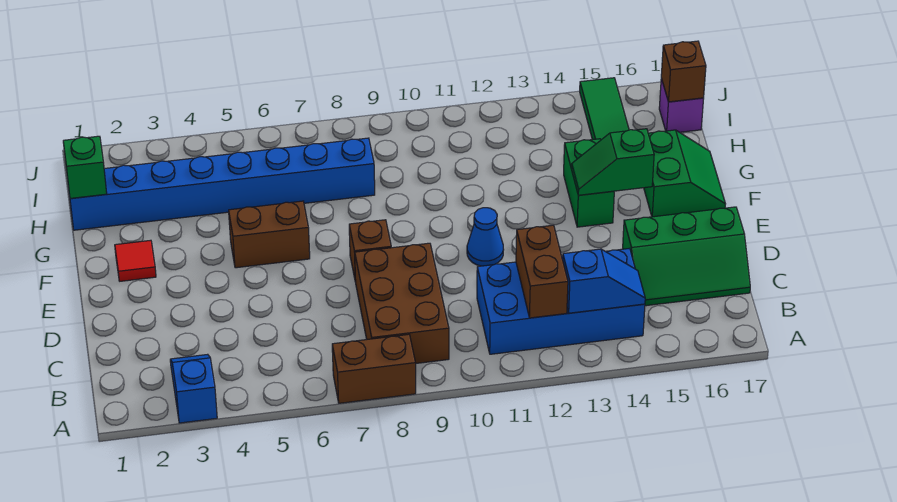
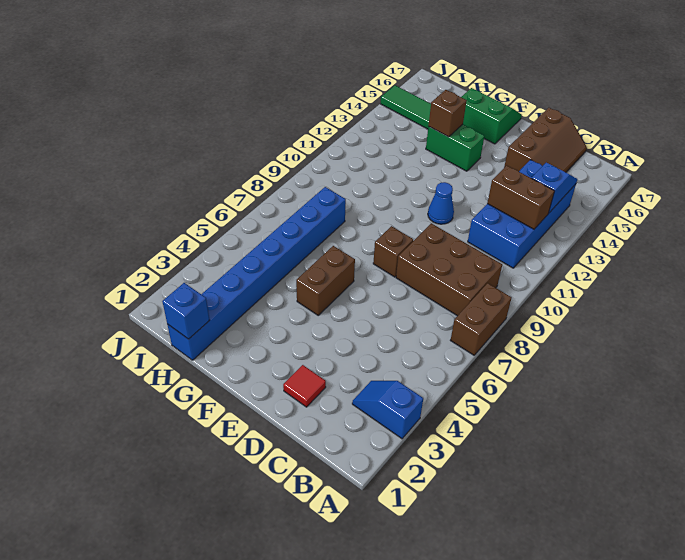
green slope C15:D17 level 1 top D -> brown slope C15:D17 level 1 top D
red tile F2 level 1 -> red tile D2 level 1
green slope F14:F15 level 2 top 15 -> none
green brick H1 level 2 -> blue brick H1 level 2
purple brick I17 level 1 -> none
brown brick I17 level 2 -> brown brick G14 level 2

